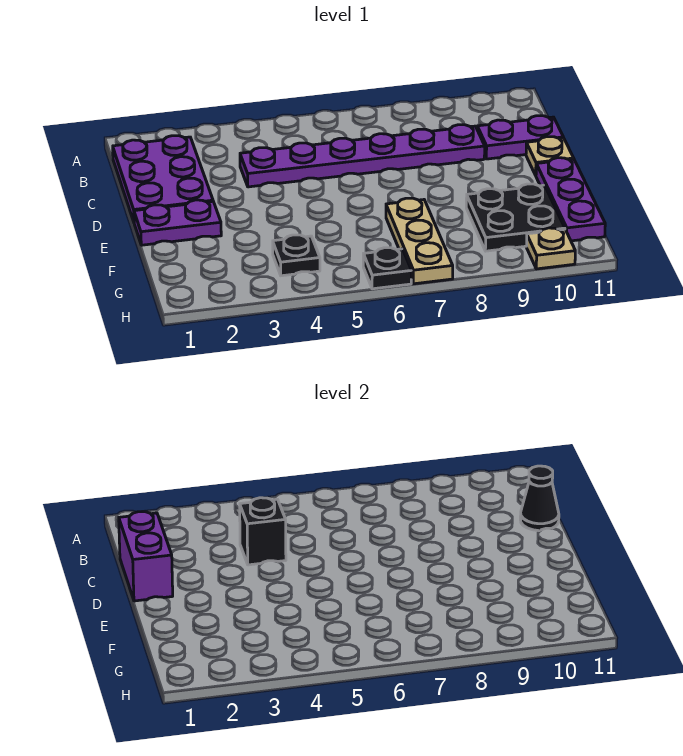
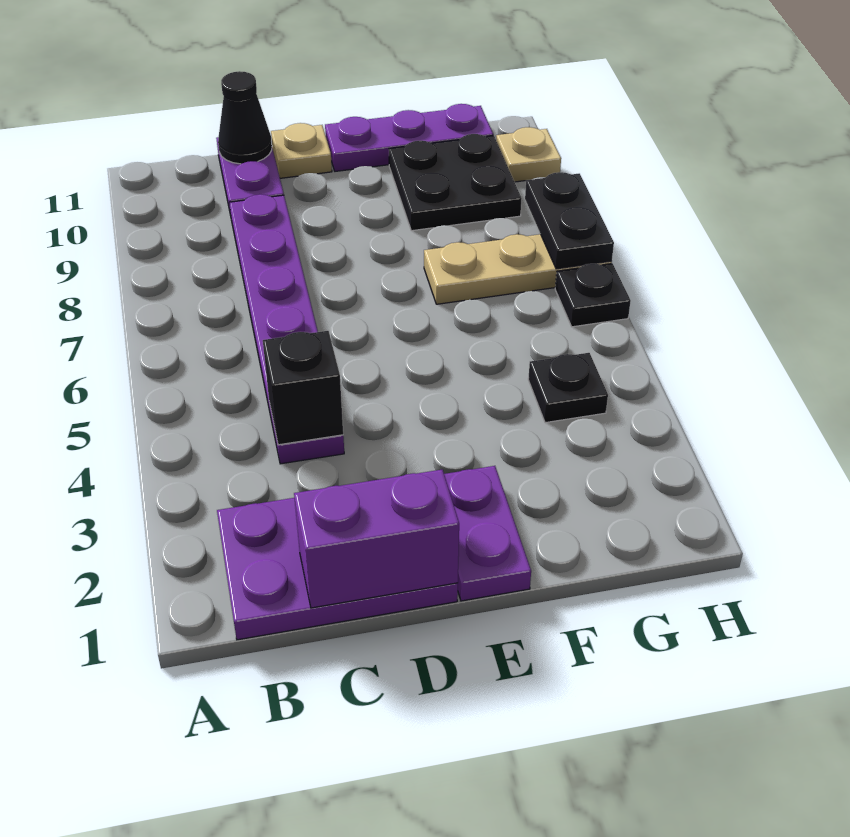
none -> black plate H7:H8 level 2

